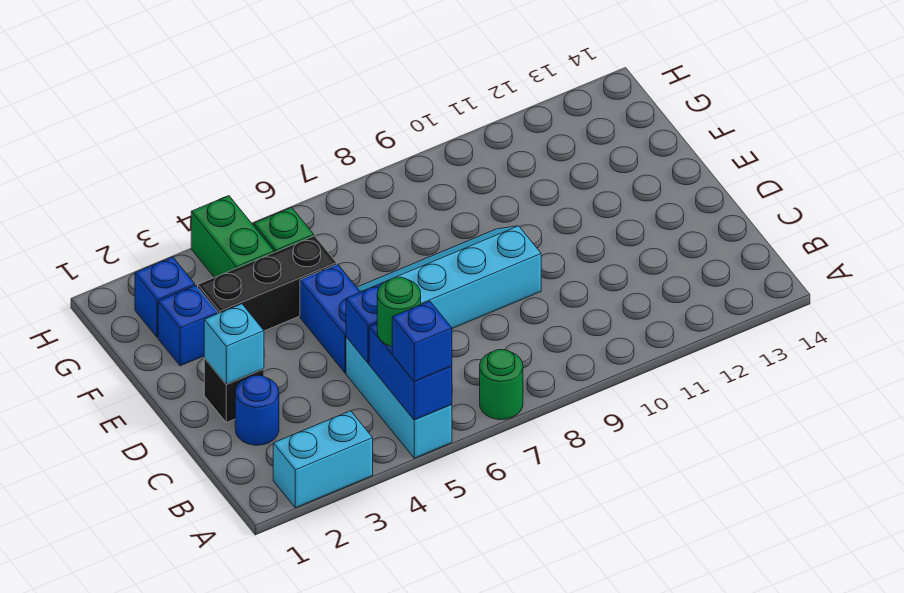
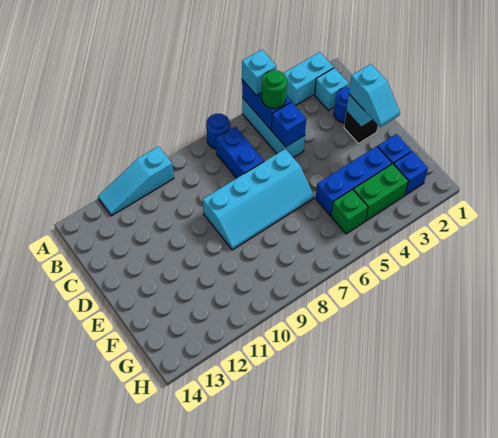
blue brick A5 level 3 -> cyan brick A5 level 3
green round brick A7 level 1 -> blue round brick A7 level 1
none -> cyan slope A10:A12 level 1 top 10
none -> cyan brick B2 level 1
none -> cyan slope D2:E2 level 3 top D
blue brick D5:E5 level 1 -> blue brick B7:C7 level 1
black brick F3:F5 level 1 -> blue brick F3:F5 level 1
green brick G4:H4 level 1 -> green brick G3:G4 level 1

